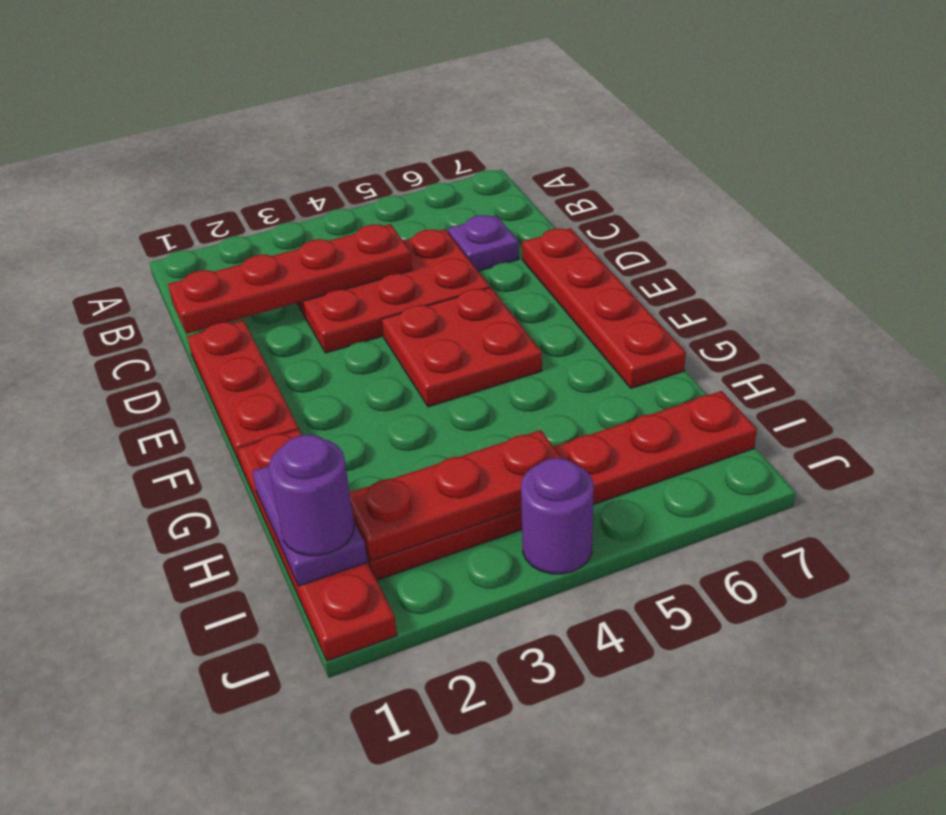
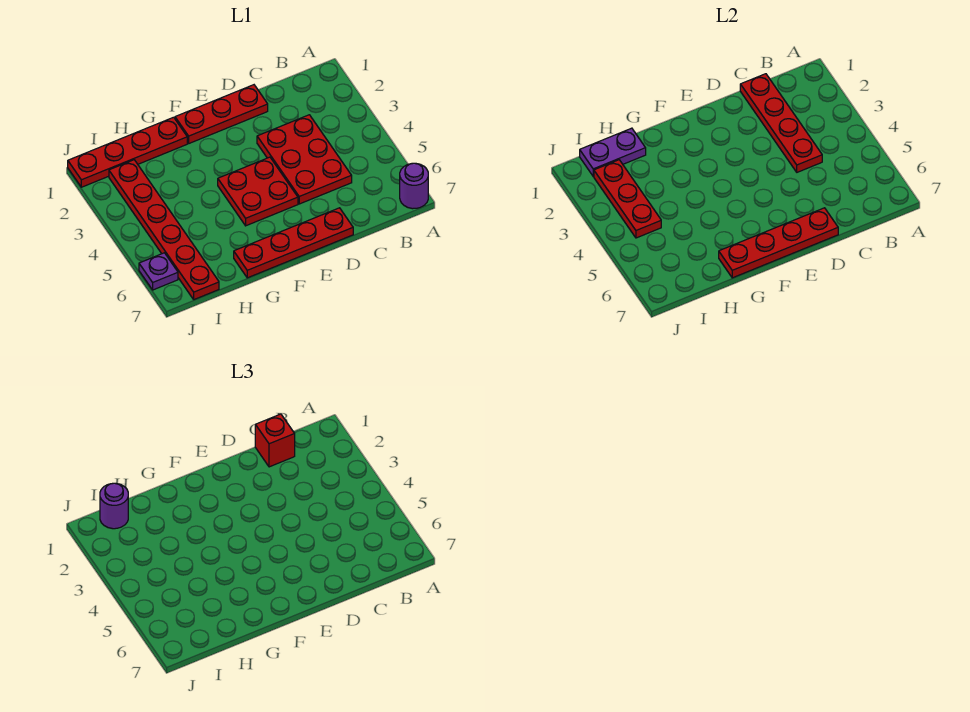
none -> red brick C1 level 3
purple plate C6 level 1 -> purple plate J6 level 1
none -> red plate D7:G7 level 2
purple round brick J4 level 1 -> purple round brick A7 level 1

